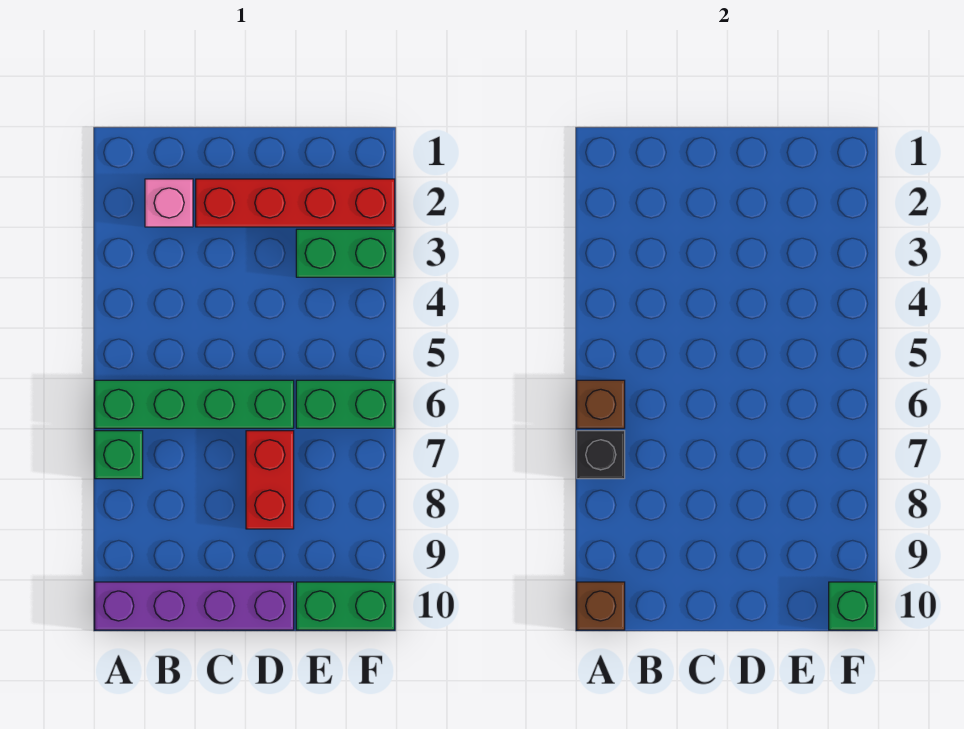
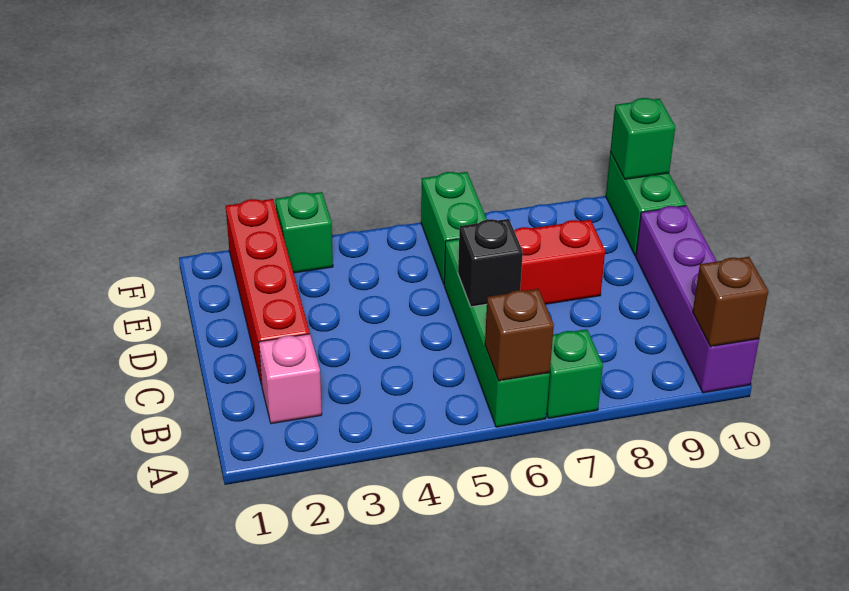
black brick A7 level 2 -> black brick C6 level 2
green brick E3:F3 level 1 -> green brick F3 level 1

